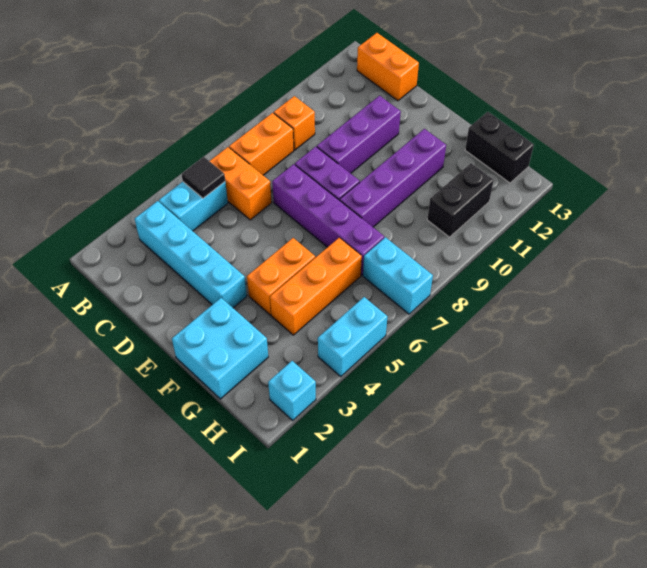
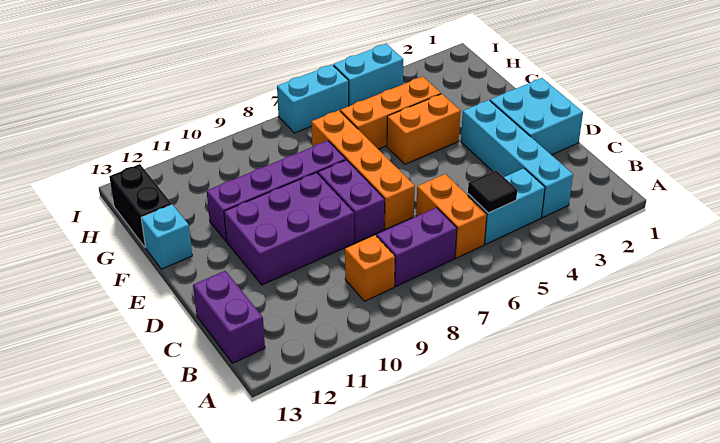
orange brick B7:B8 level 1 -> purple brick B7:B8 level 1
orange brick B13:C13 level 1 -> purple brick B13:C13 level 1
purple brick D7:G7 level 1 -> orange brick D7:G7 level 1
purple brick D9:D11 level 1 -> purple brick D9:E11 level 1
cyan brick F1:G2 level 1 -> cyan brick D1:E2 level 1
cyan brick H7:I7 level 1 -> cyan brick I6:I7 level 1
black brick H10:H11 level 1 -> none
cyan brick I2 level 1 -> cyan brick F13 level 1

